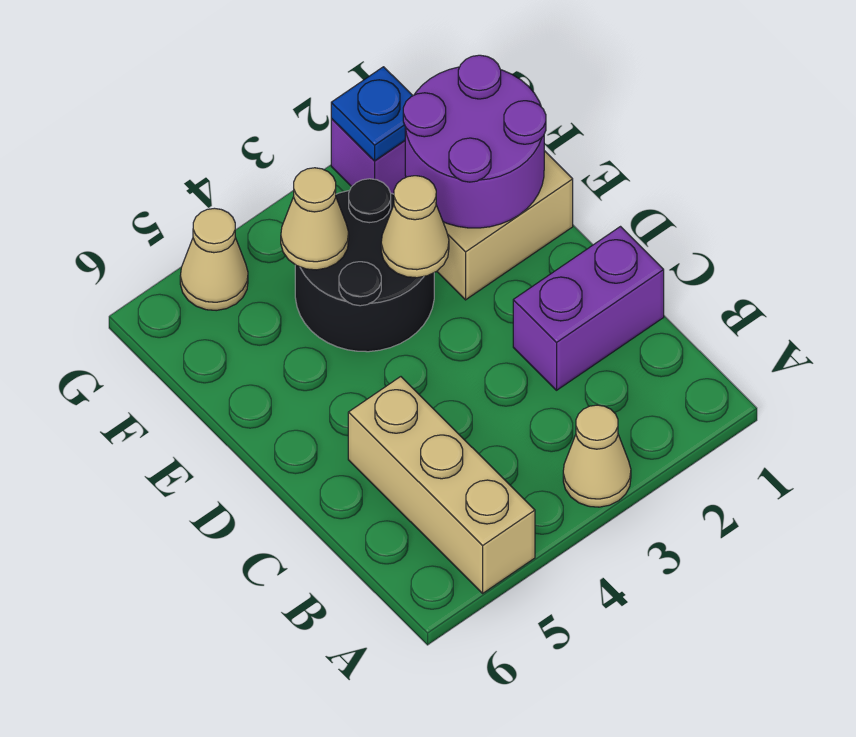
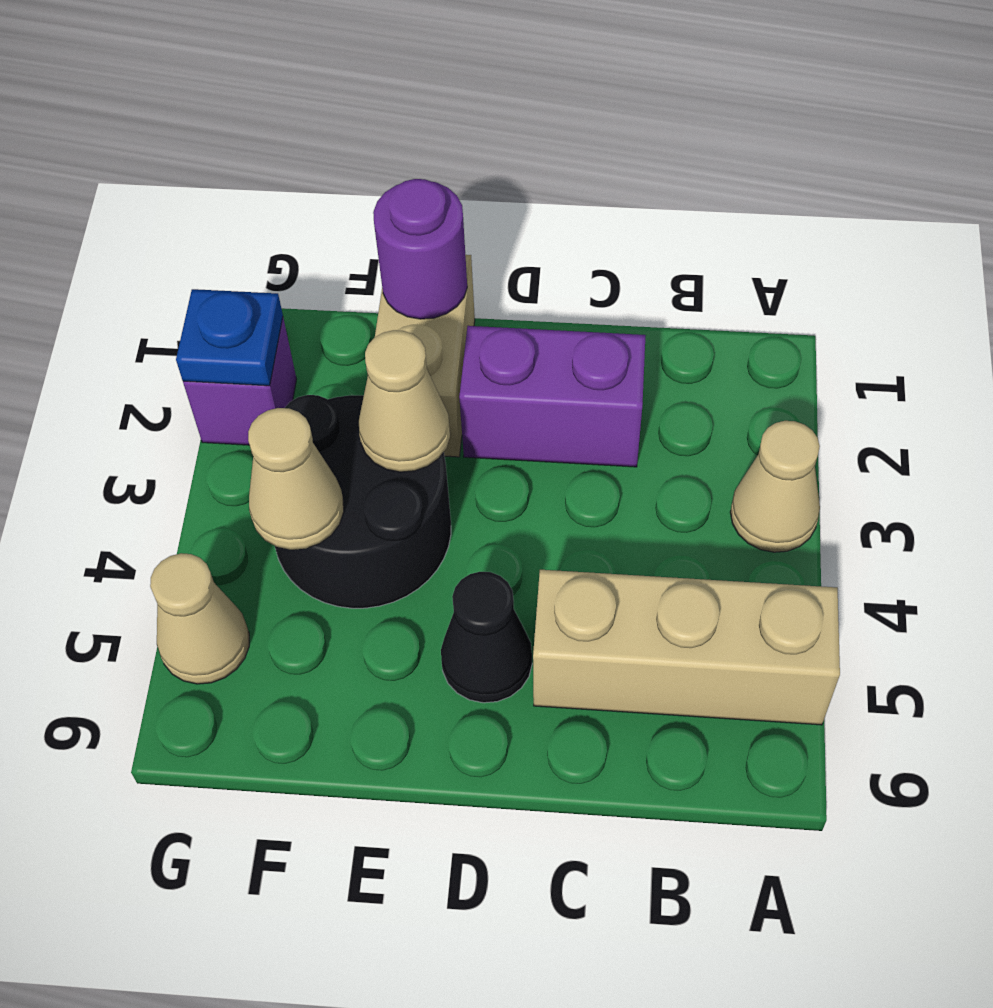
purple brick C1:C2 level 1 -> purple brick C2:D2 level 1
none -> black cone D5 level 1
purple round brick E1:F2 level 2 -> purple round brick E1 level 2

